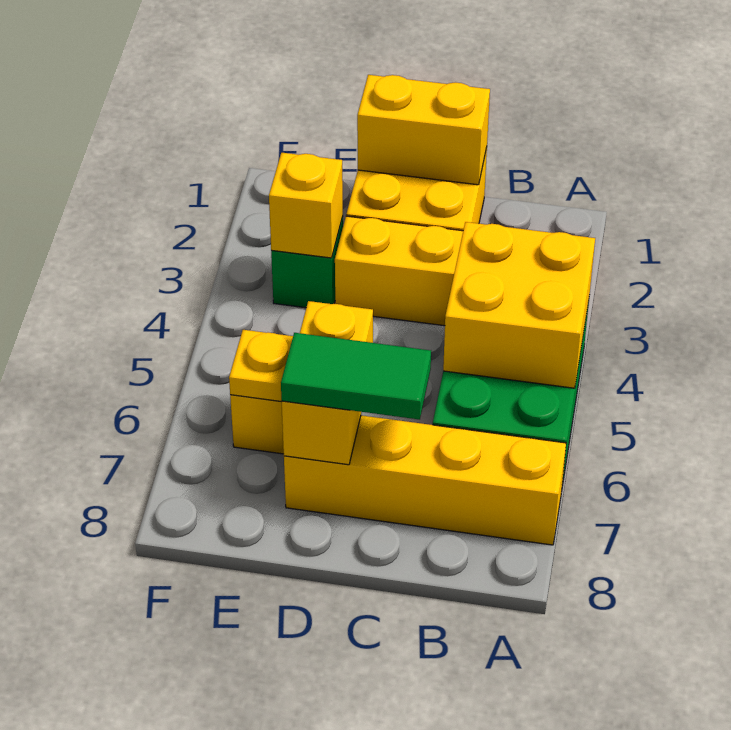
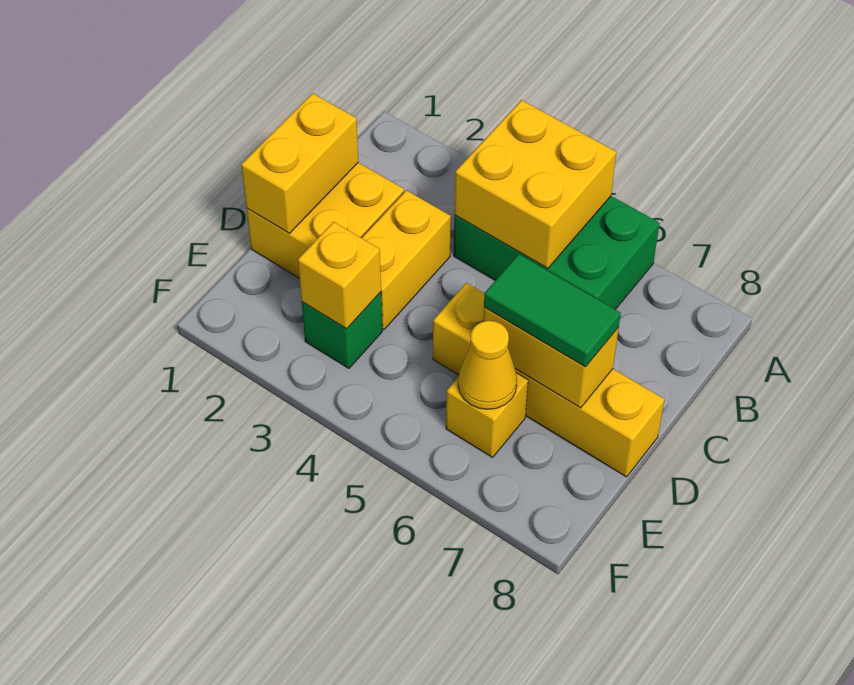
yellow brick A7:D7 level 1 -> yellow brick D5:D8 level 1
green tile C7:D7 level 3 -> green tile D6:D7 level 3
yellow plate E6 level 2 -> yellow cone E6 level 2

